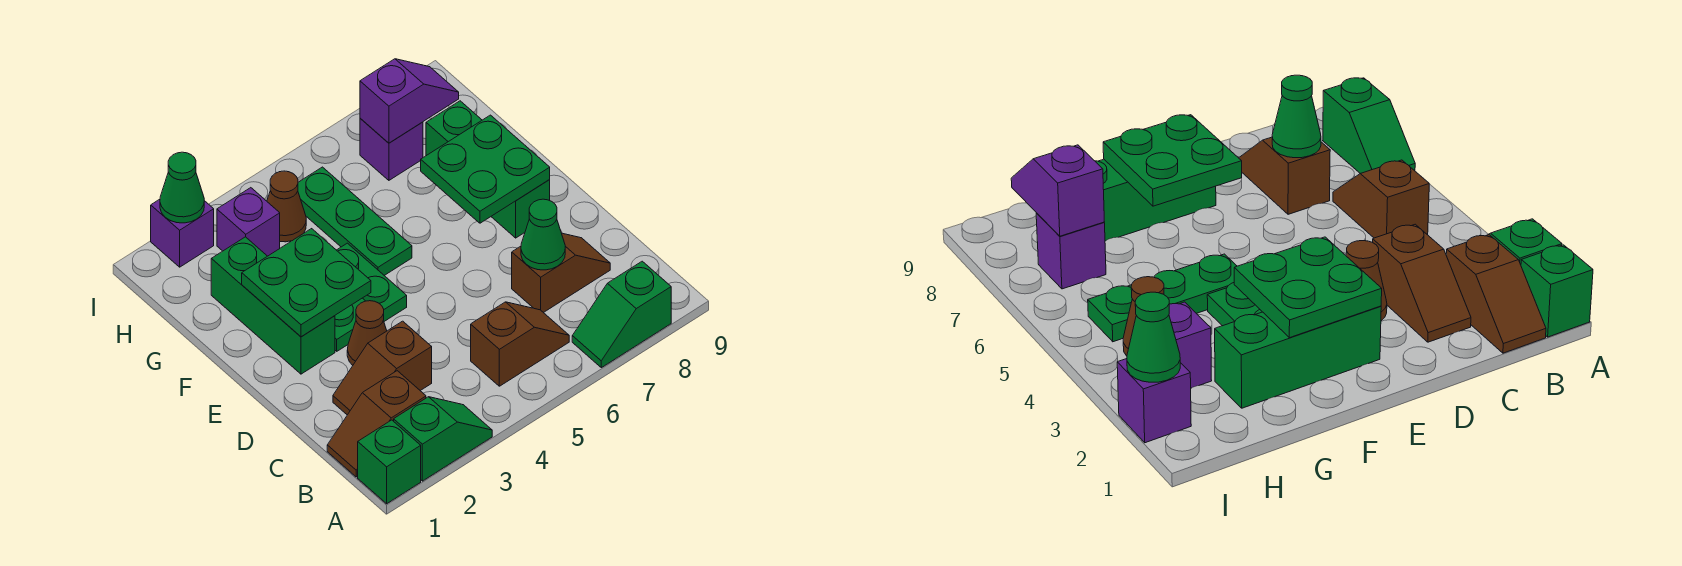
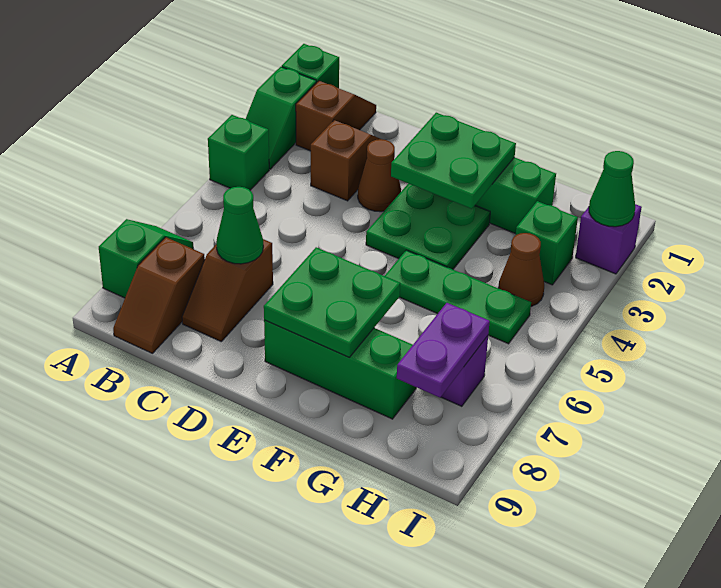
none -> green brick A4 level 1
brown slope B5:B6 level 1 top 5 -> brown slope B8:B9 level 1 top 8
purple brick H3 level 1 -> green brick H3 level 1
purple slope H7:H8 level 2 top 7 -> purple plate H7:H8 level 2

